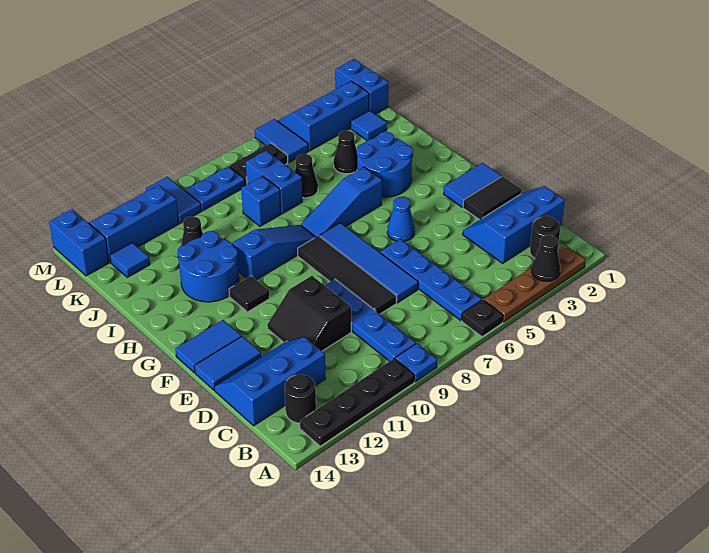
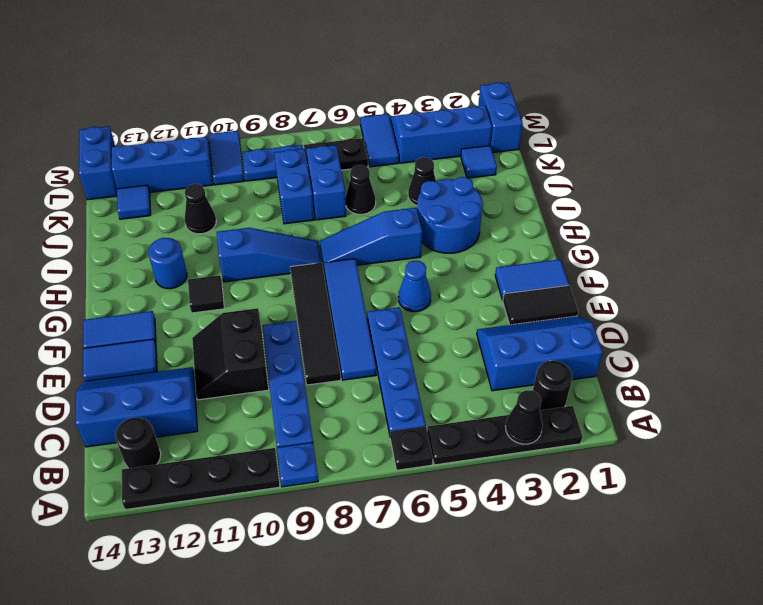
brown plate A2:A5 level 1 -> black plate A2:A5 level 1
blue round brick H11:I12 level 1 -> blue round brick H12 level 1
blue brick J8 level 1 -> blue brick J8:K8 level 1

